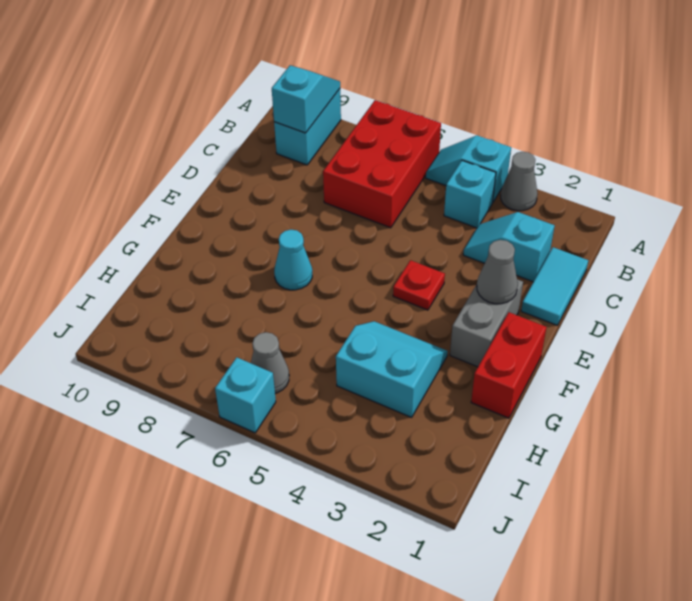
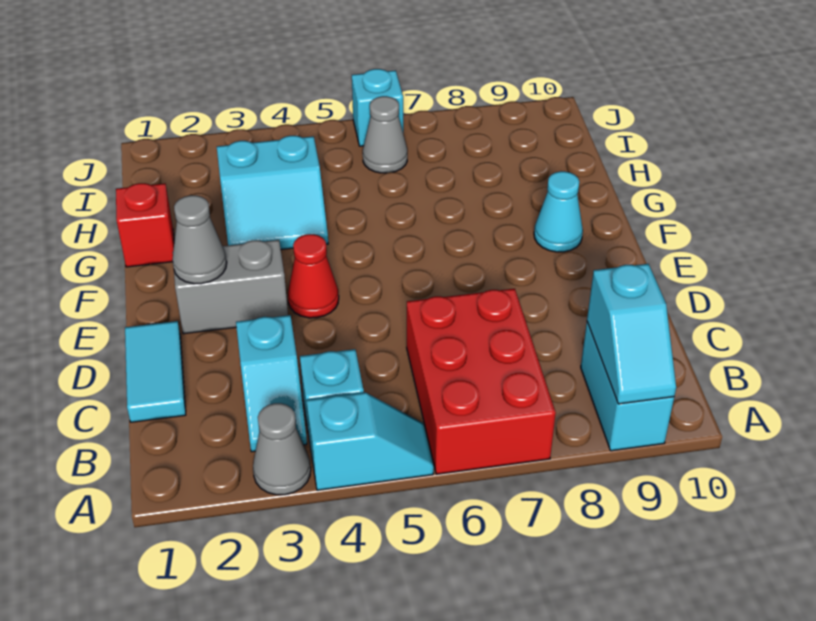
cyan slope C2:C3 level 1 top 2 -> cyan slope B3:C3 level 1 top C
grey brick E2:F2 level 1 -> grey brick E2:E3 level 1
red plate E4 level 1 -> red cone E4 level 1
red brick F1:G1 level 1 -> red brick G1 level 1
cyan cone F7 level 1 -> cyan cone F9 level 1

